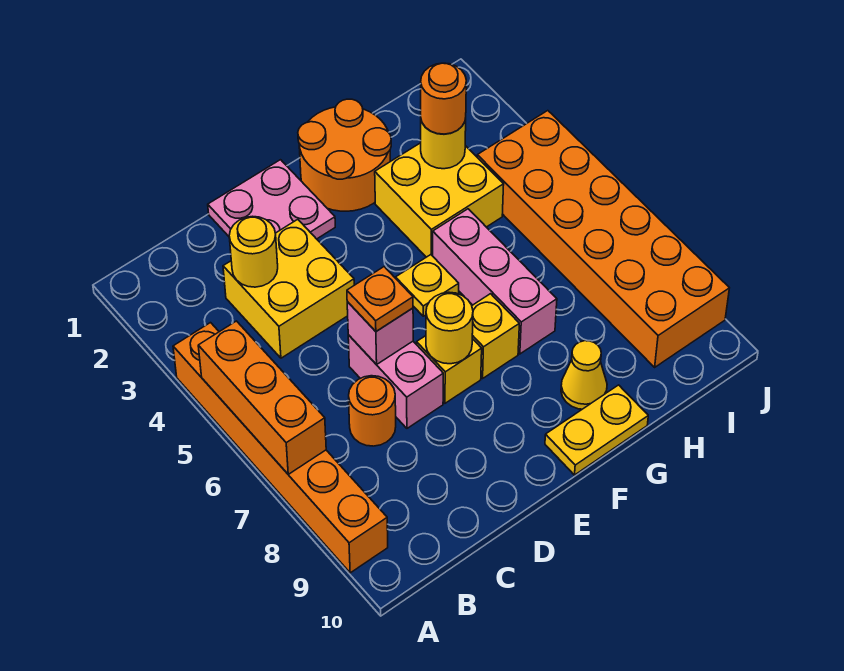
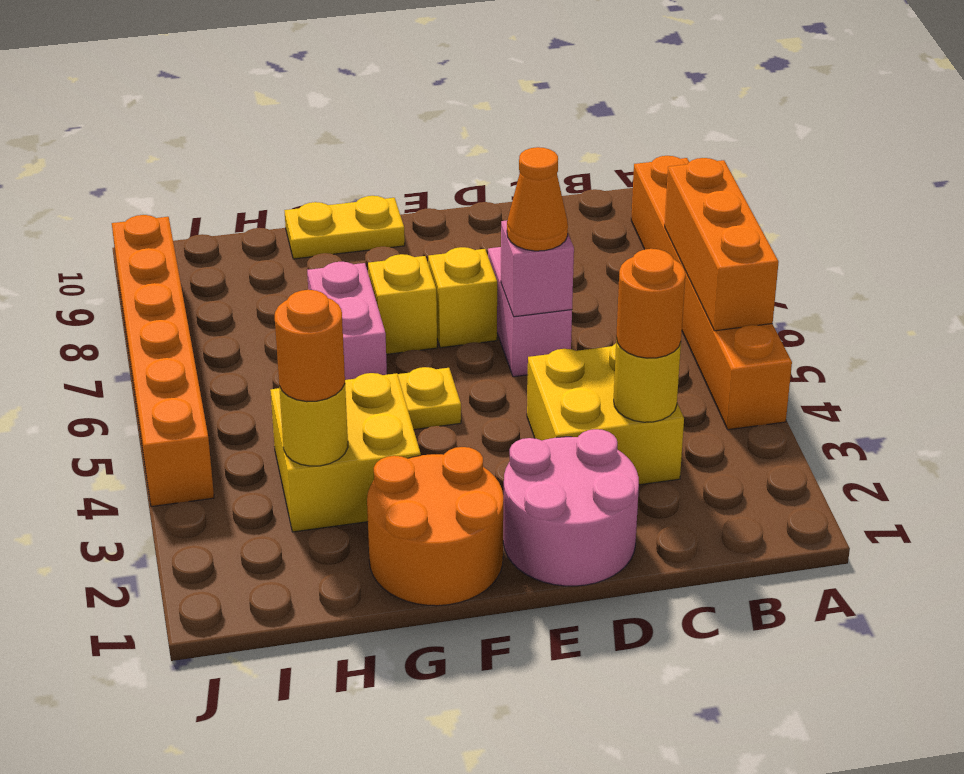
orange round brick C7 level 1 -> orange round brick C3 level 3
pink plate D1:E2 level 1 -> pink round brick D1:E2 level 1
orange plate D6 level 3 -> orange cone D6 level 3
yellow round brick E7 level 2 -> none
pink brick G5:G7 level 1 -> pink brick G6:G7 level 1
yellow cone G9 level 1 -> none
orange brick I4:J9 level 1 -> orange brick J4:J9 level 1

